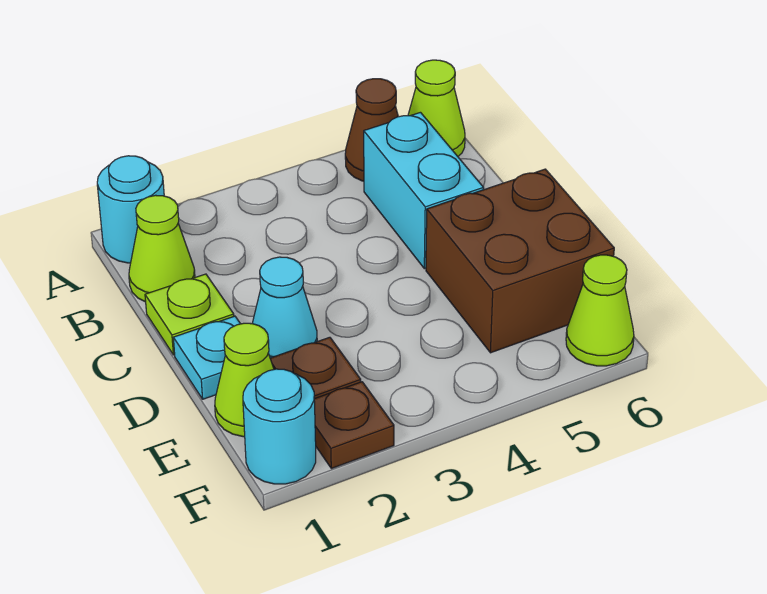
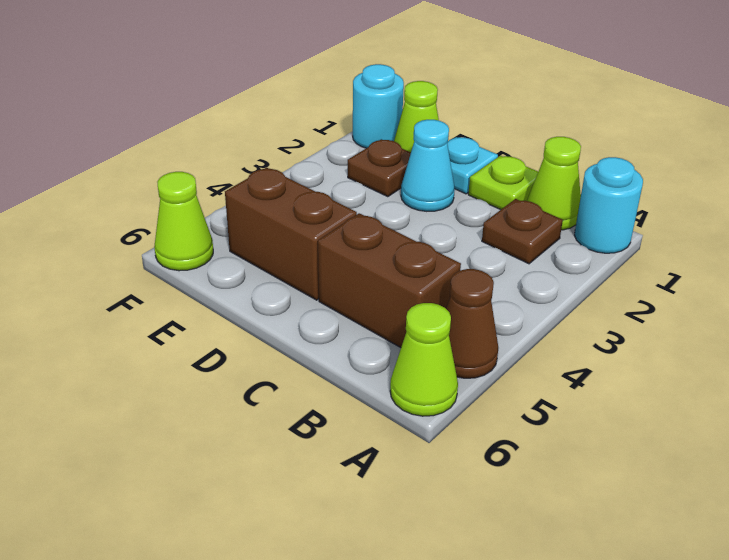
cyan brick B5:C5 level 1 -> brown brick B5:C5 level 1
brown brick D5:E6 level 1 -> brown brick D5:E5 level 1
brown plate F2 level 1 -> brown plate B2 level 1

